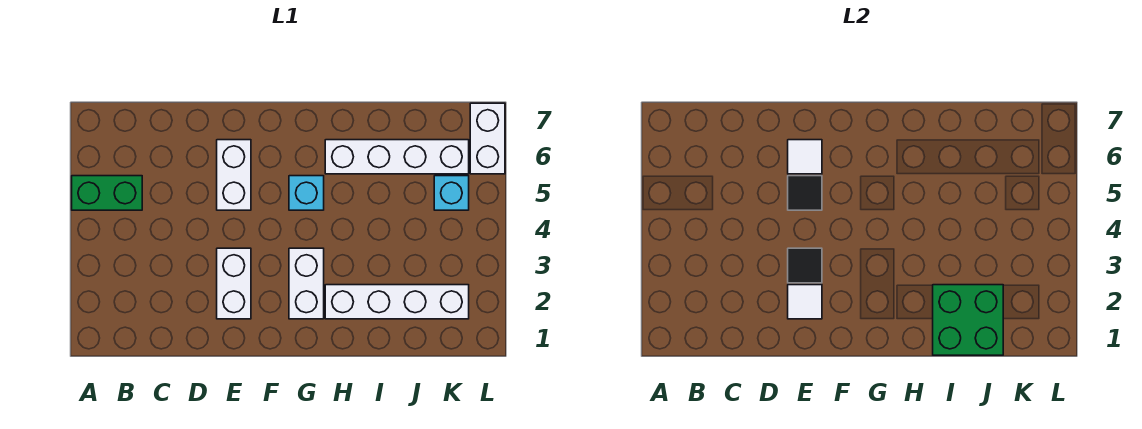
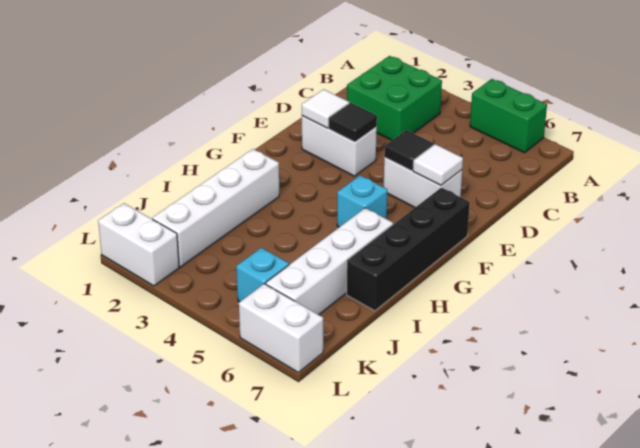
green brick A5:B5 level 1 -> green brick A5:A6 level 1
none -> black brick F7:I7 level 1
white brick G2:G3 level 1 -> white brick L1:L2 level 1
green brick I1:J2 level 2 -> green brick B2:C3 level 1

